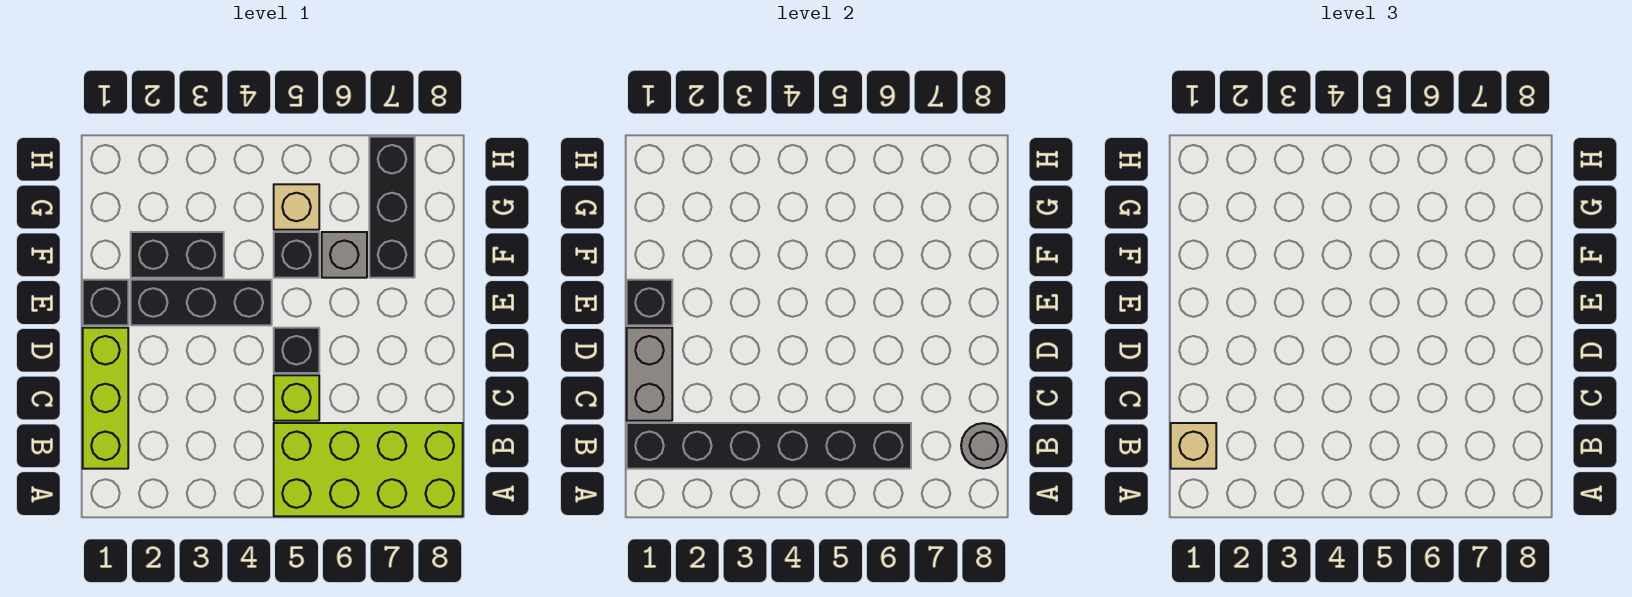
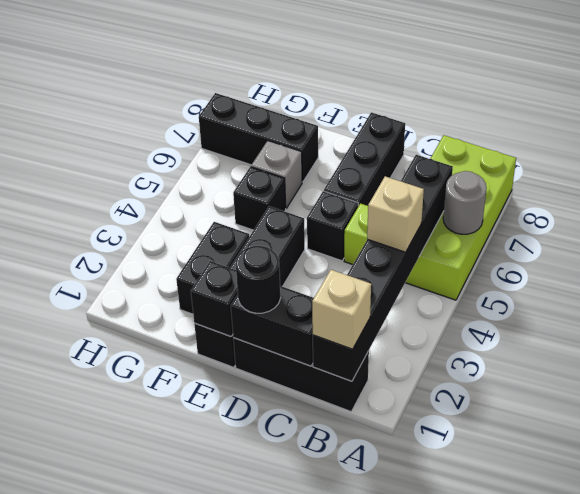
lime brick B1:D1 level 1 -> black brick B1:D1 level 1
grey round brick B8 level 2 -> grey round brick A6 level 2
grey brick C1:D1 level 2 -> black brick C1:D1 level 2
none -> black round brick D1 level 3
none -> black brick D6:D8 level 1
tan brick G5 level 1 -> tan brick B4 level 3

